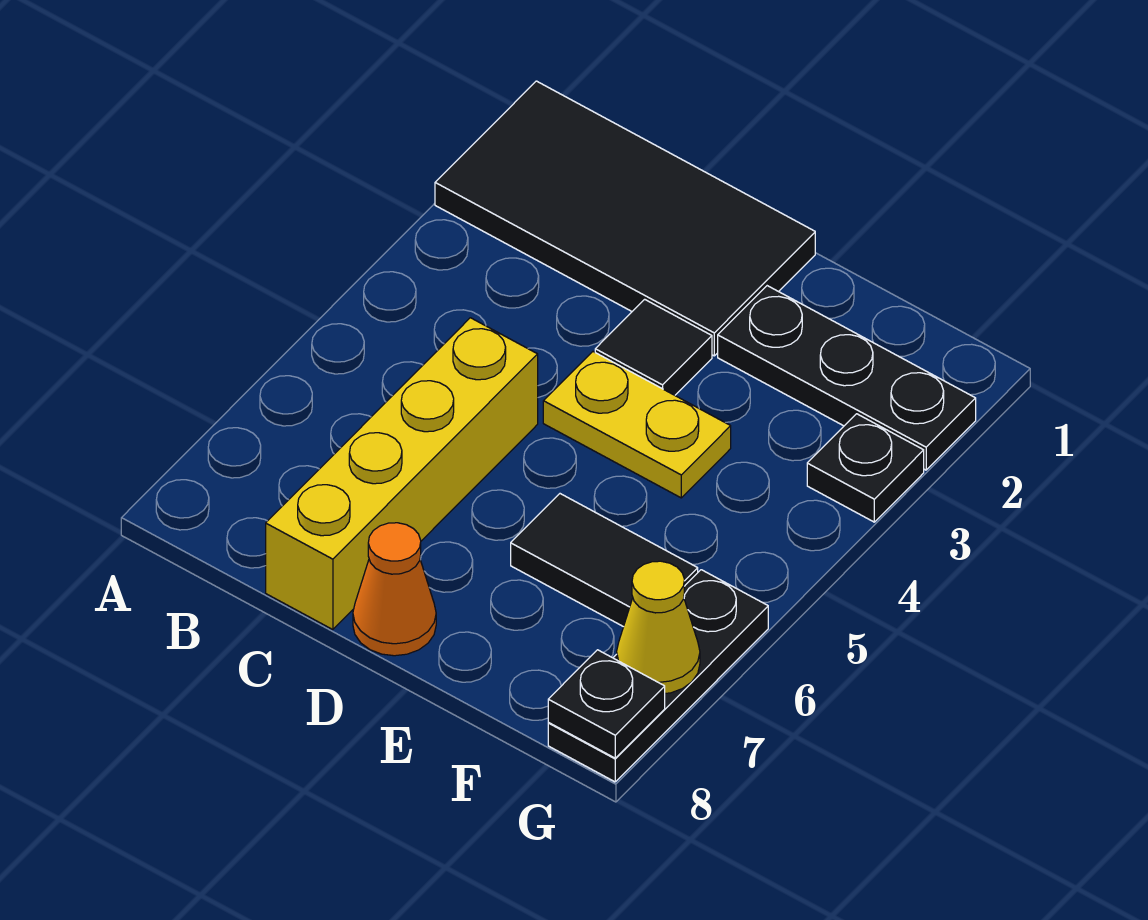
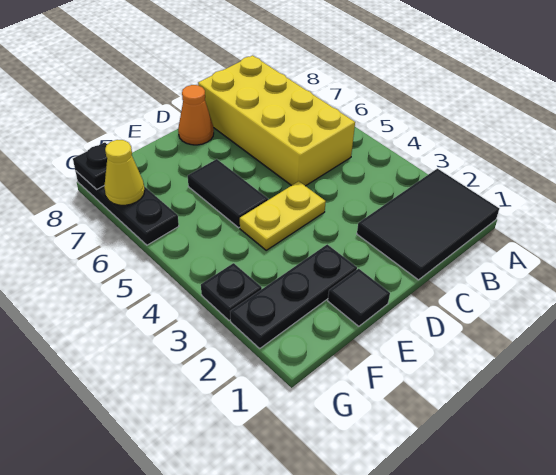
black tile A1:D2 level 1 -> black tile A1:C2 level 1
yellow brick C5:C8 level 1 -> yellow brick B5:C8 level 1
black tile D3 level 1 -> black tile E1 level 1
black tile E6:F6 level 1 -> black tile E5:E6 level 1

